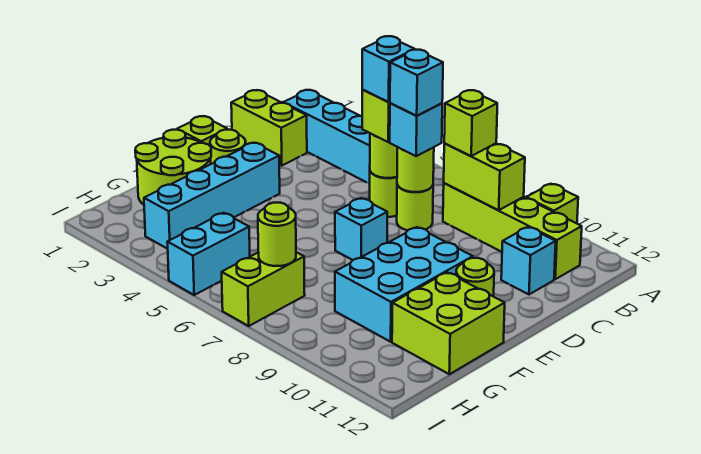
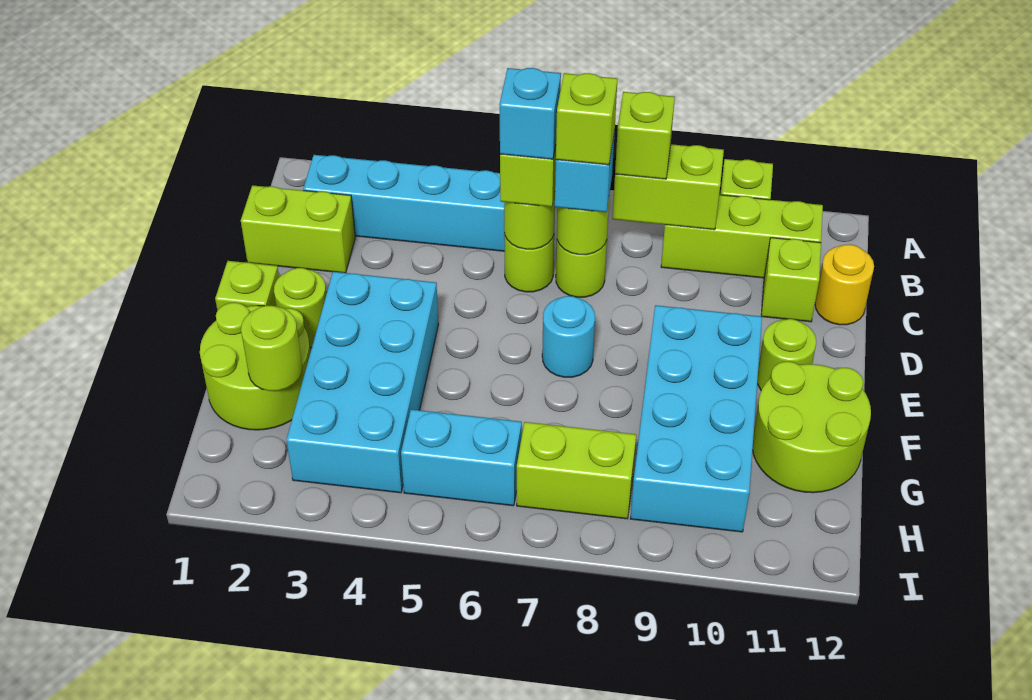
lime brick B8:B11 level 1 -> lime brick B9:B11 level 1
cyan brick C7 level 4 -> lime brick C7 level 4
cyan brick C11 level 1 -> lime brick C11 level 1
none -> yellow round brick C12 level 1
cyan brick E3:H3 level 1 -> cyan brick E3:H4 level 1
cyan brick E7 level 1 -> cyan round brick E7 level 1
cyan brick E9:G10 level 1 -> cyan brick E9:H10 level 1
lime brick F11:G12 level 1 -> lime round brick F11:G12 level 1
cyan brick H5:I5 level 1 -> cyan brick H5:H6 level 1
lime brick H7:I7 level 1 -> lime brick H7:H8 level 1
lime round brick H7 level 2 -> lime round brick G2 level 2

